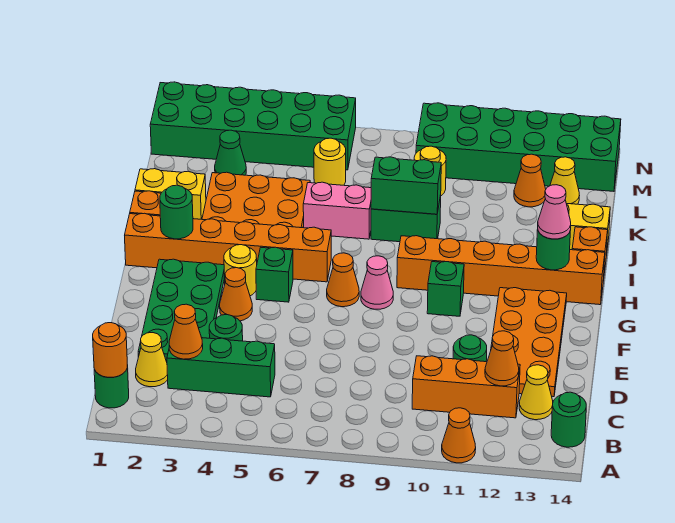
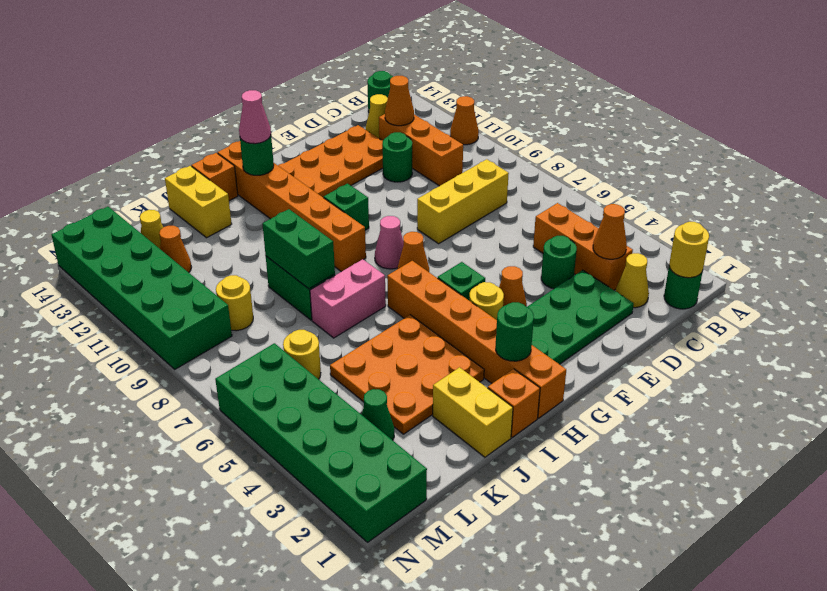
orange round brick B1 level 2 -> yellow round brick B1 level 2
green brick C3:C5 level 1 -> orange brick C3:C5 level 1
none -> yellow brick C8:E8 level 1
pink brick J6:J7 level 1 -> pink brick I7:J7 level 1

